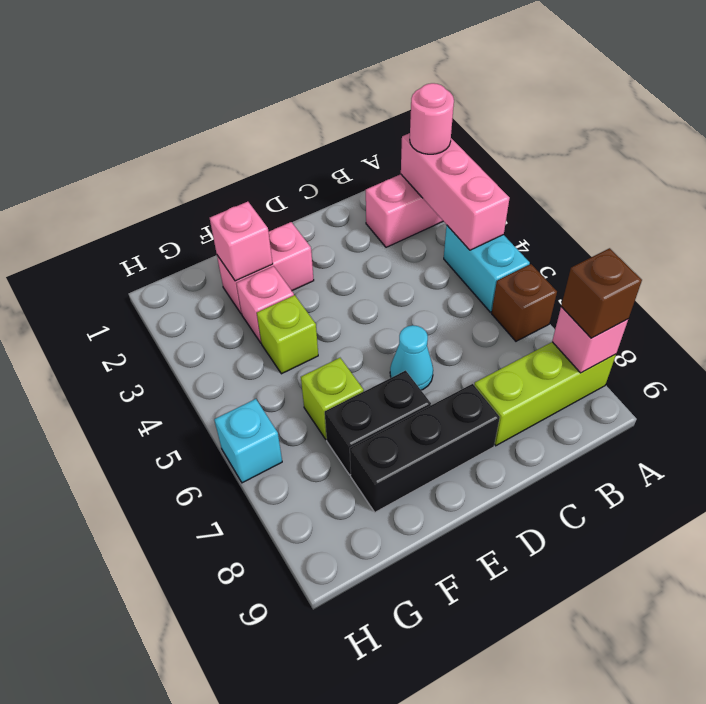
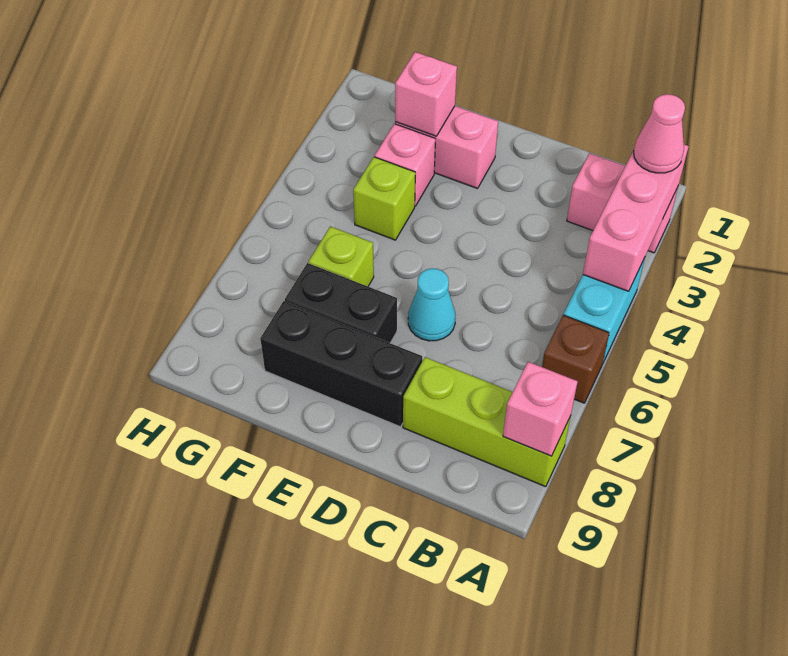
pink round brick A2 level 3 -> pink cone A2 level 3
brown brick A8 level 3 -> none
cyan brick H6 level 1 -> none

